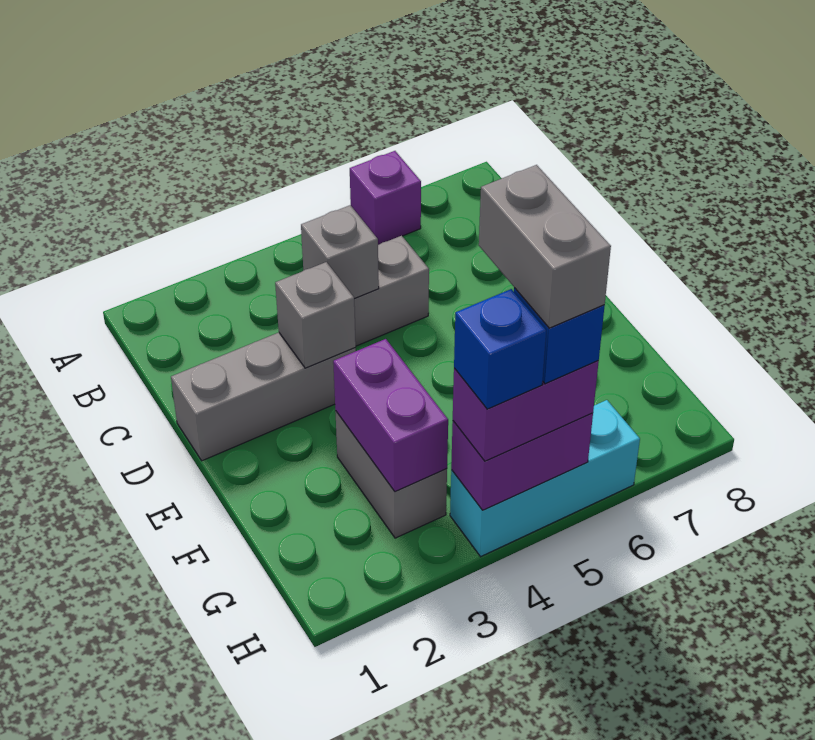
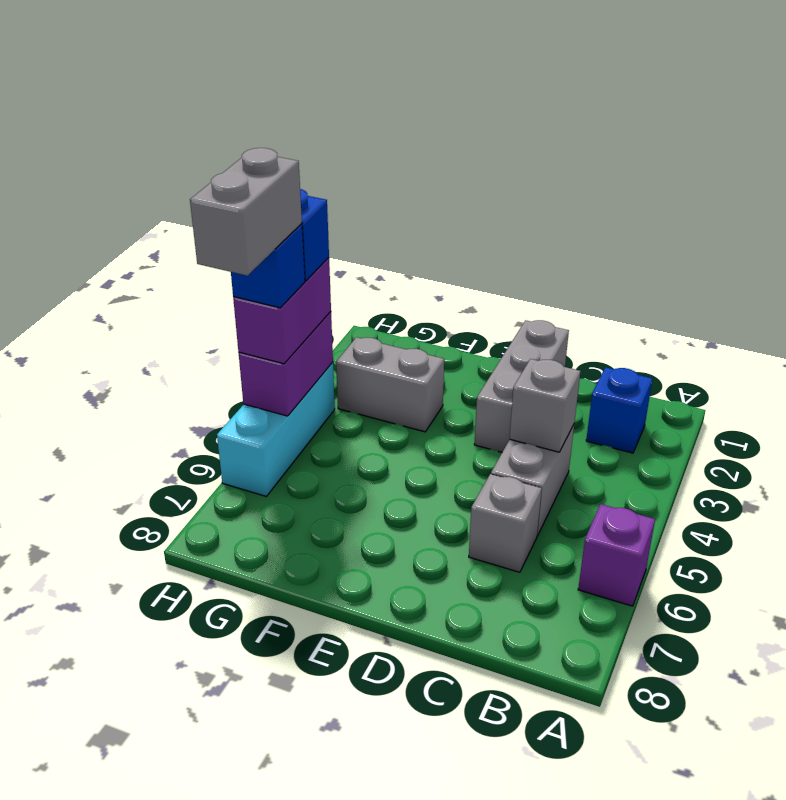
none -> blue brick B2 level 1
grey brick D3 level 2 -> grey brick C6 level 1
purple brick F3:G3 level 2 -> none
grey brick G5:H5 level 5 -> grey brick H5:H6 level 5

